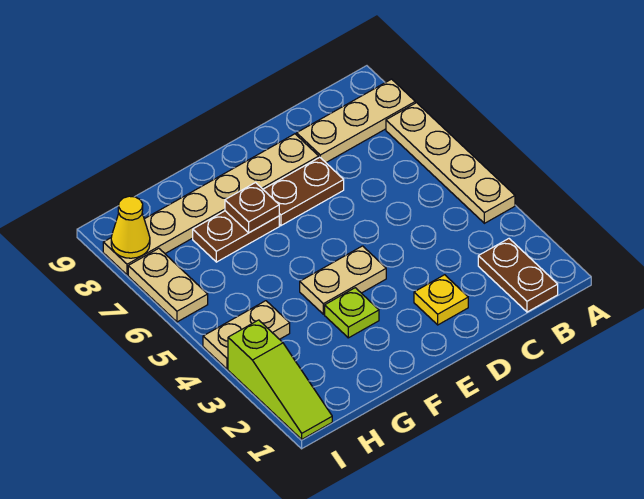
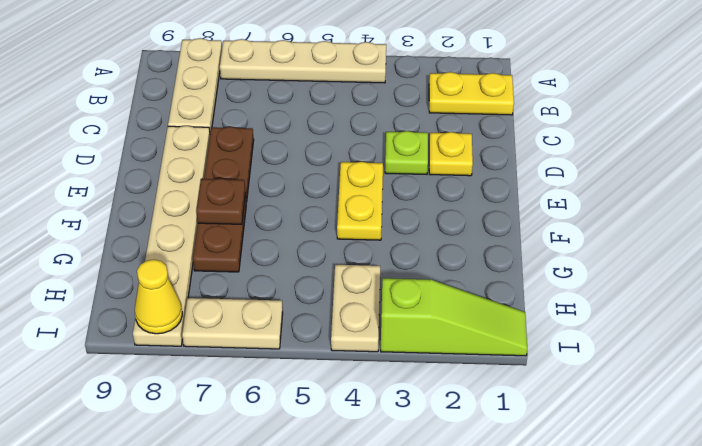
brown plate B1:B2 level 1 -> yellow plate B1:B2 level 1
tan plate E4:F4 level 1 -> yellow plate E4:F4 level 1
lime plate F3 level 1 -> lime plate D3 level 1

